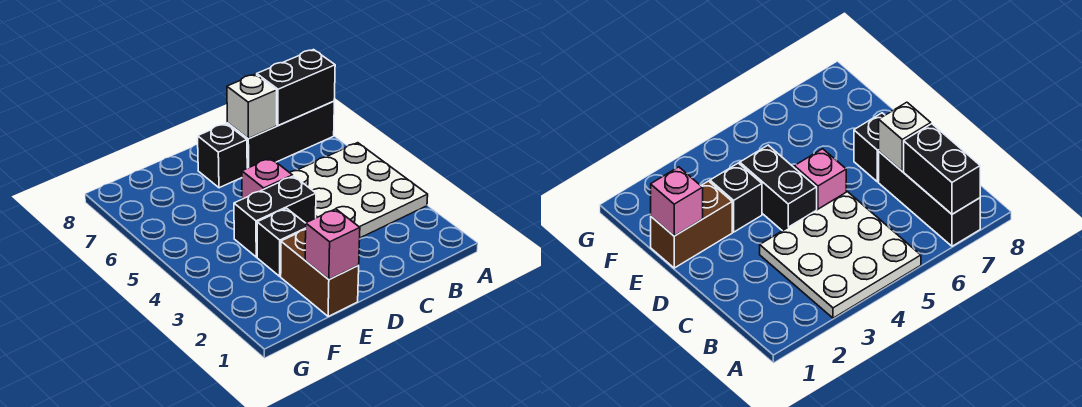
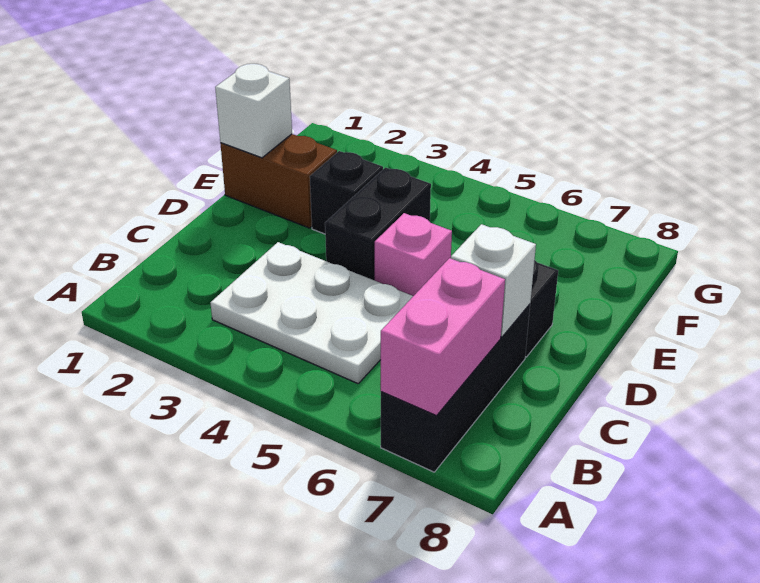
white plate A3:C5 level 1 -> white plate B3:C5 level 1
black brick A7:B7 level 2 -> pink brick A7:B7 level 2
pink brick E1 level 2 -> white brick E1 level 2

